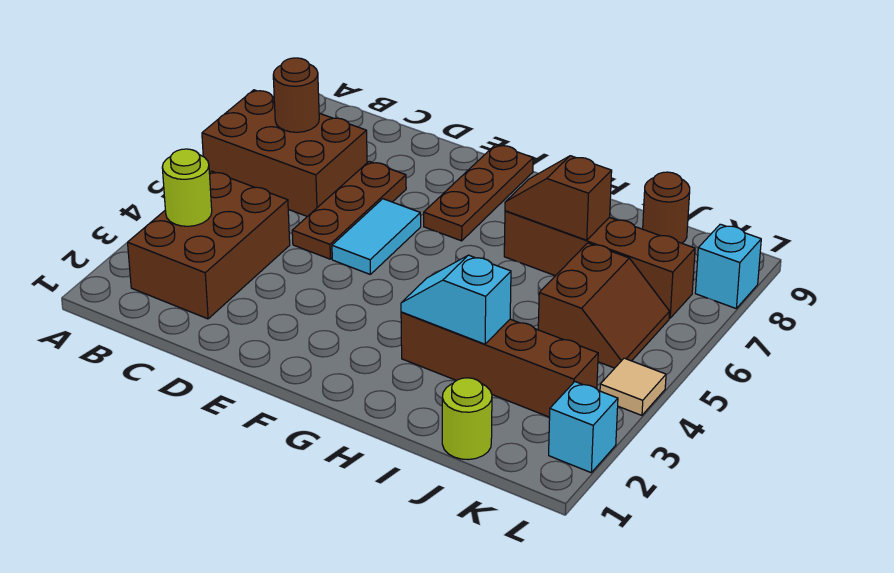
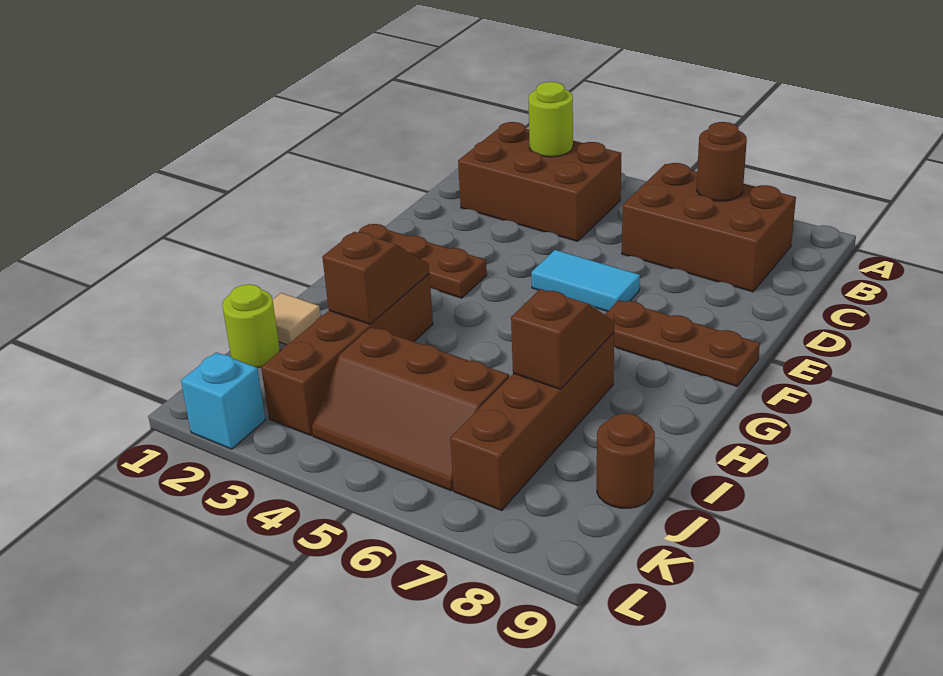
brown brick A6:C7 level 1 -> brown brick B6:C8 level 1
brown plate D5:D7 level 1 -> brown plate F1:F3 level 1
cyan slope H3:I3 level 2 top I -> brown slope H3:I3 level 2 top I
brown slope J5:K6 level 1 top J -> brown slope J4:K6 level 1 top J
tan tile L4 level 1 -> tan tile I1 level 1
cyan brick L8 level 1 -> none

